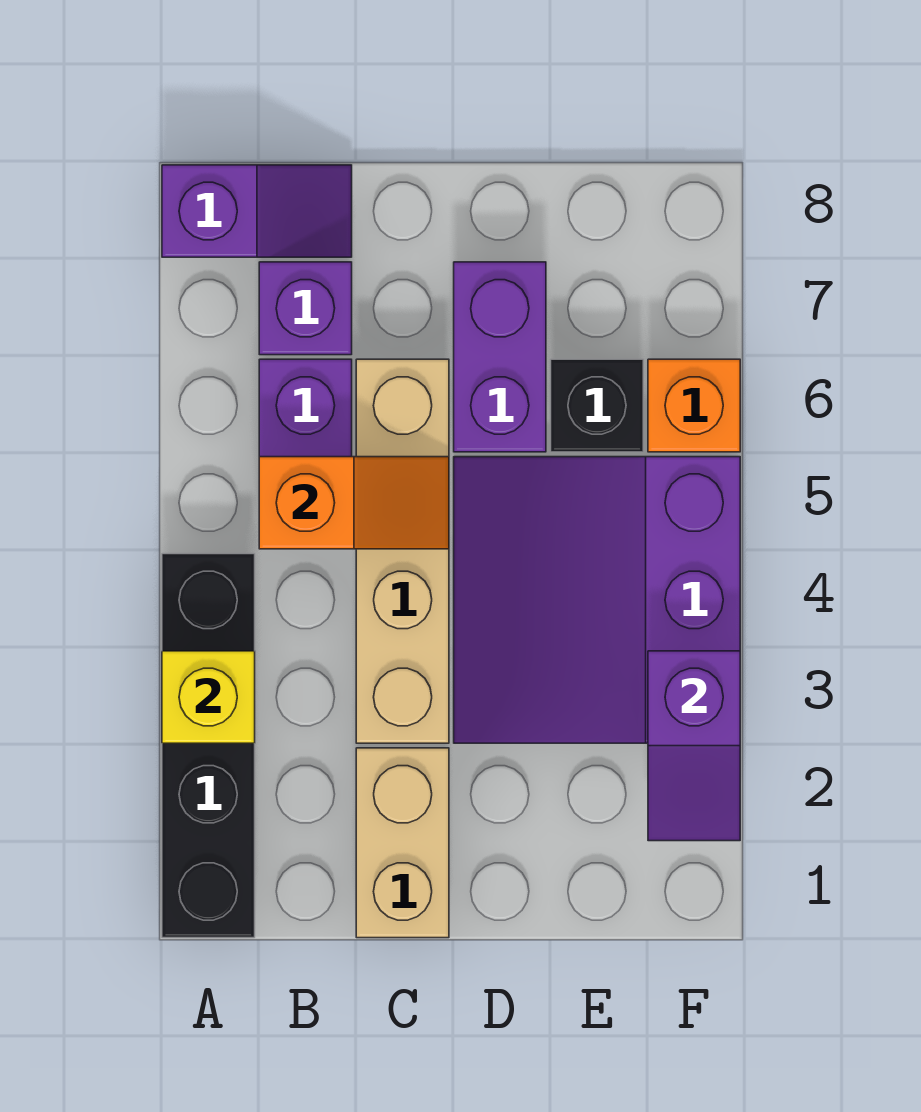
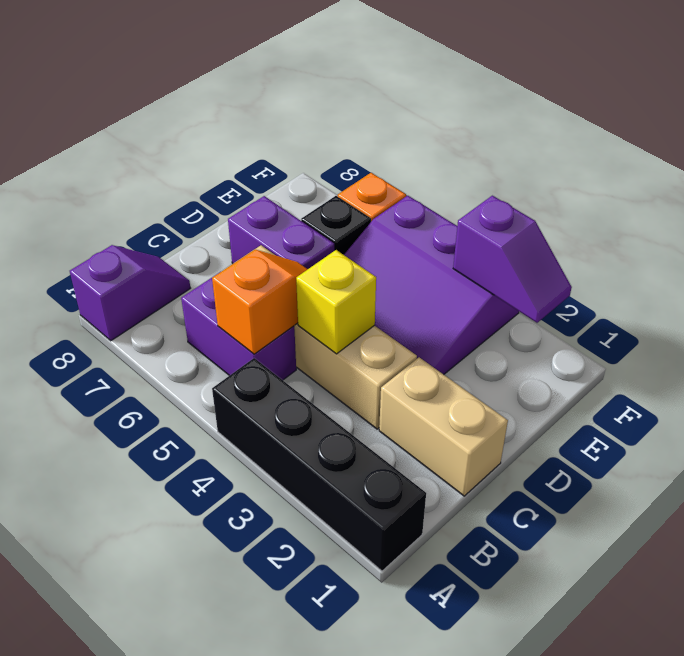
yellow brick A3 level 2 -> yellow brick C4 level 2
purple brick B7 level 1 -> none

